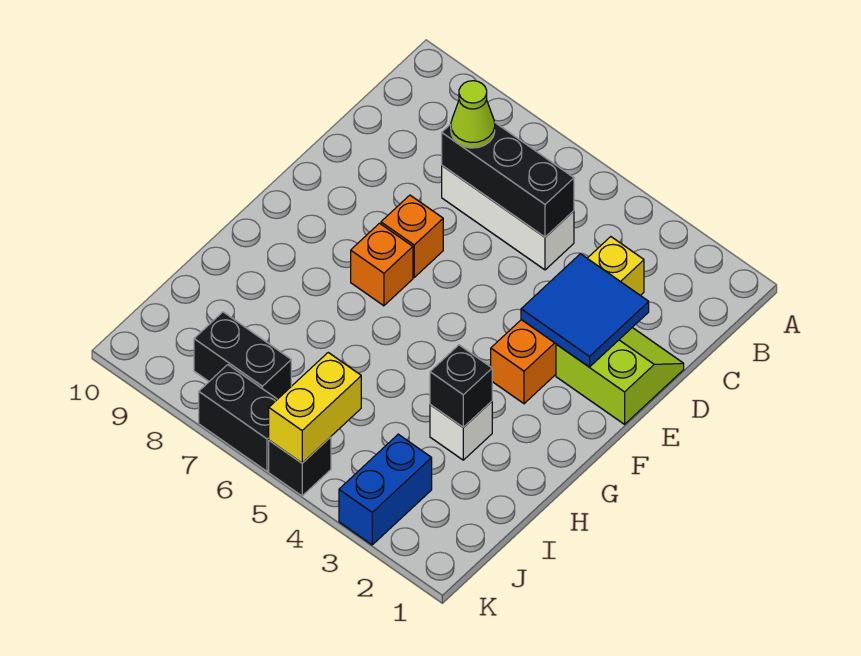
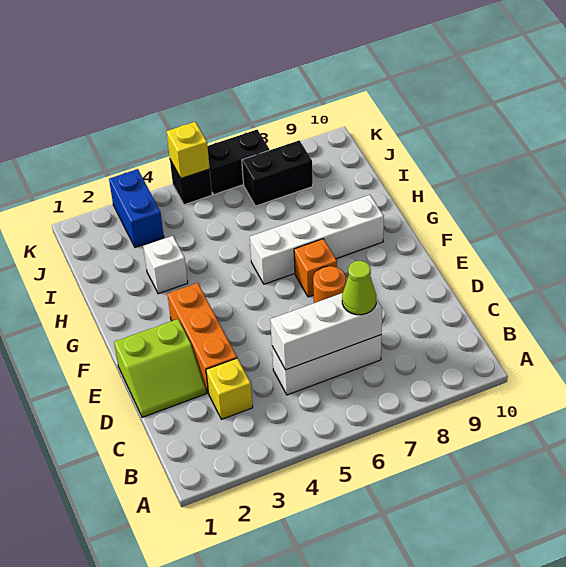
black brick C5:C7 level 2 -> white brick C5:C7 level 2
blue tile D2:E3 level 2 -> none
orange brick E7 level 1 -> orange round brick E7 level 1
none -> white brick G6:G9 level 1
black brick H3 level 2 -> none
yellow brick J5:K5 level 2 -> yellow brick K5 level 2

